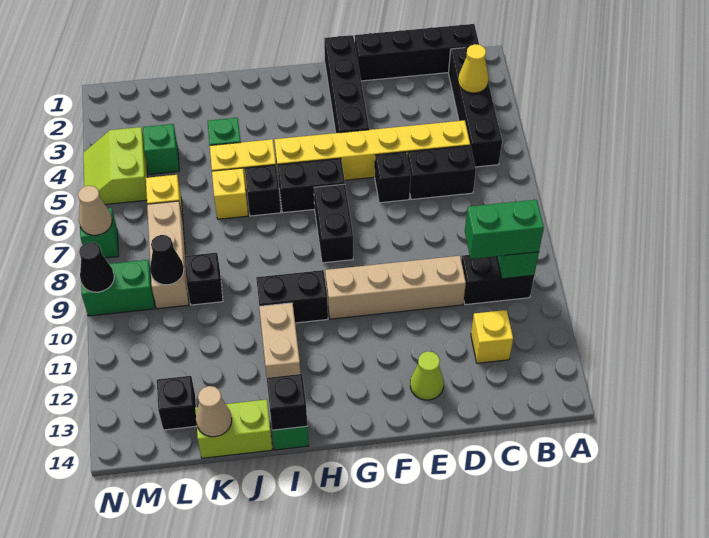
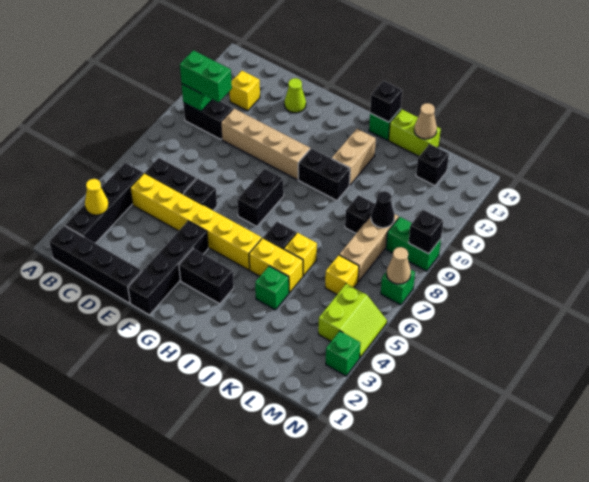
black brick G6:H6 level 1 -> black brick G3:H3 level 1
green brick L4 level 1 -> green brick N3 level 1
black cone N9 level 2 -> black brick N9 level 2

